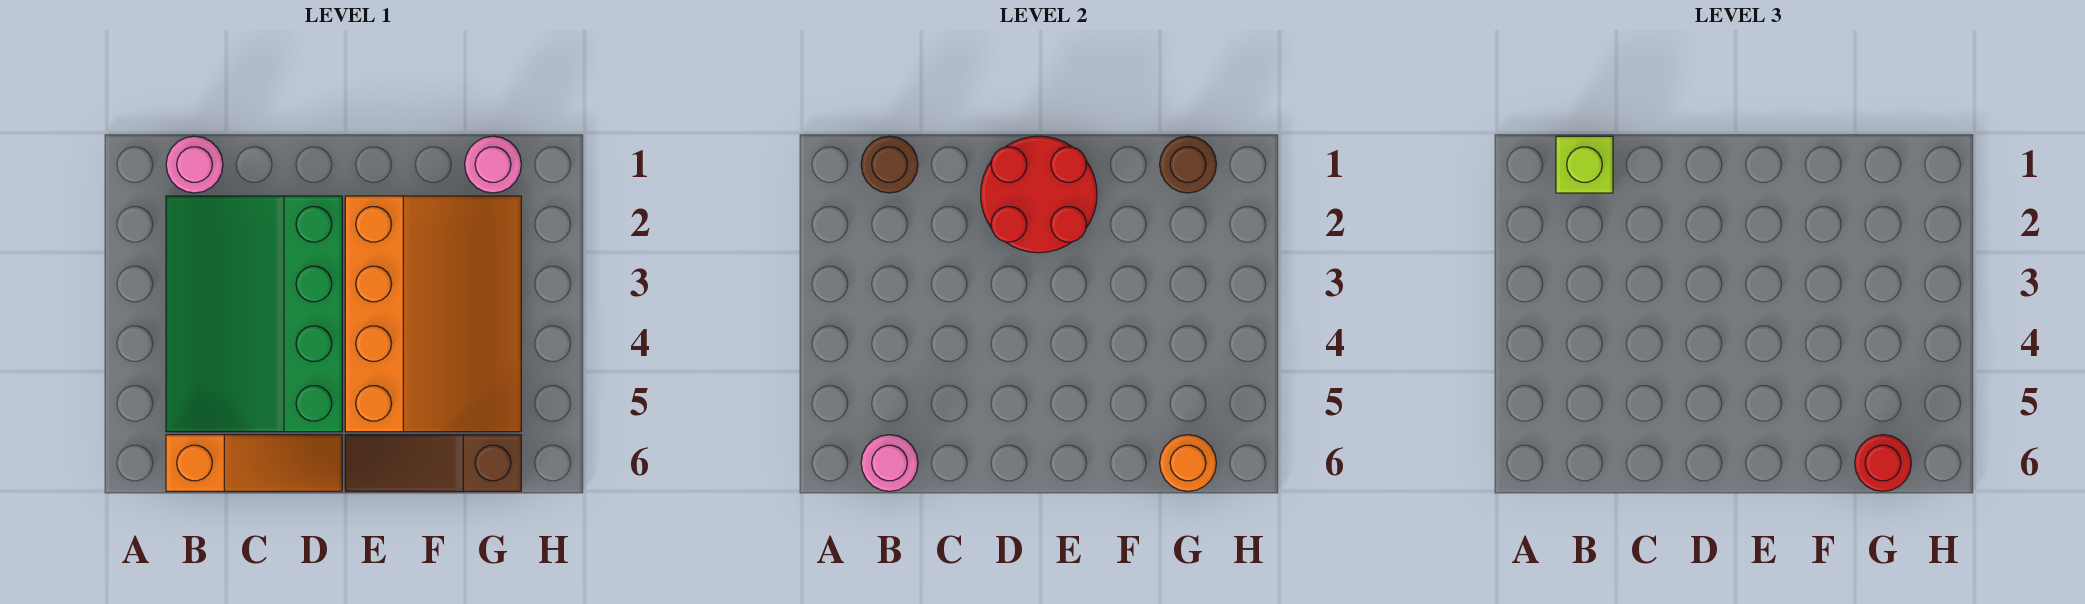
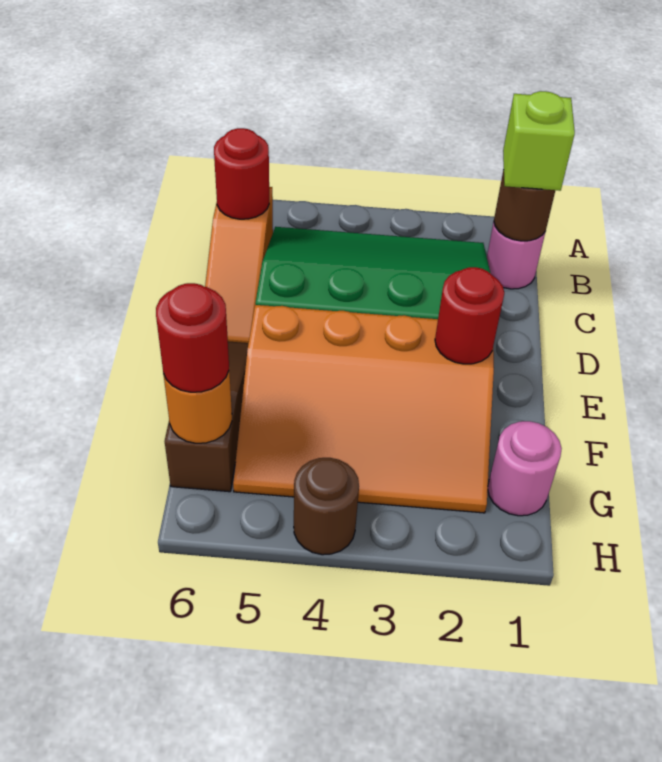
pink round brick B6 level 2 -> red round brick B6 level 2
red round brick D1:E2 level 2 -> red round brick E2 level 2
brown round brick G1 level 2 -> brown round brick H4 level 1

